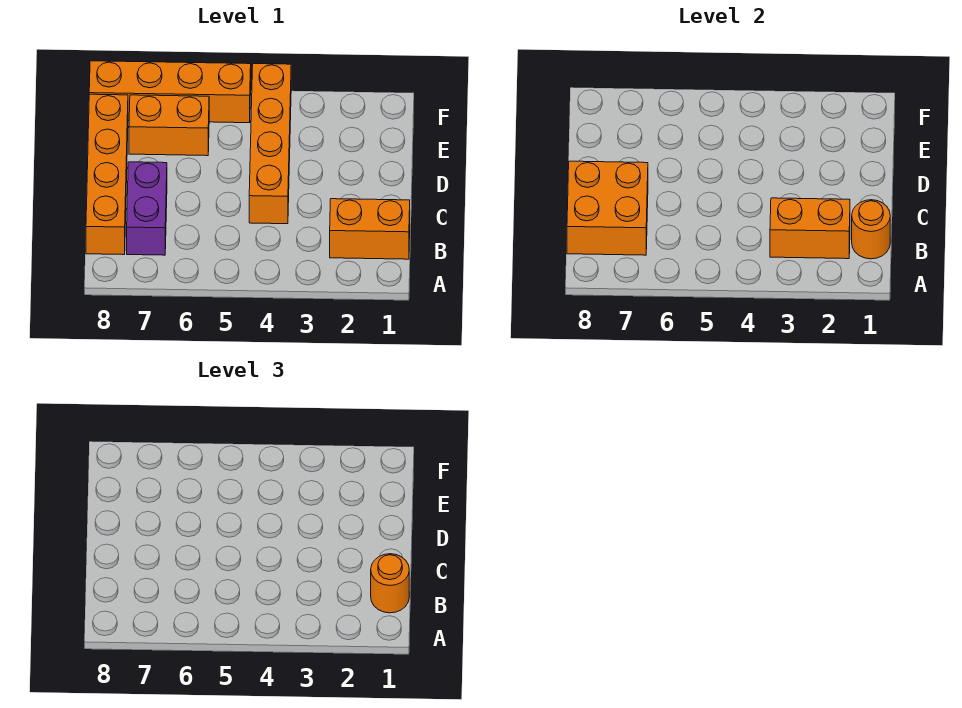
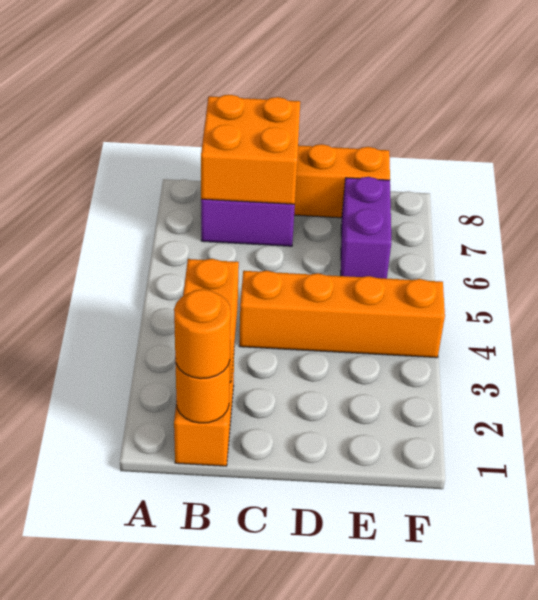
orange brick E6:E7 level 1 -> purple brick E6:E7 level 1
orange brick F5:F8 level 1 -> none

